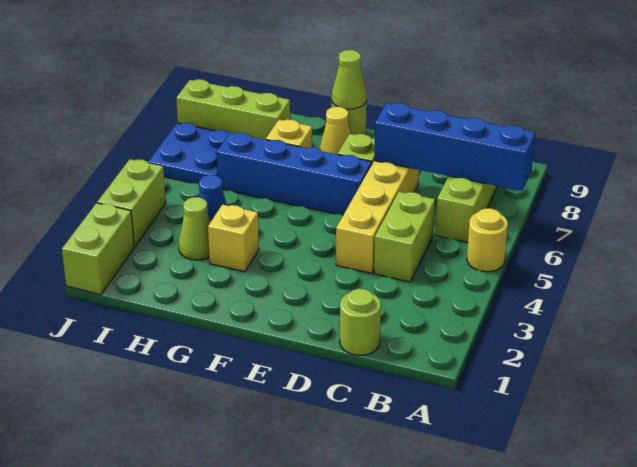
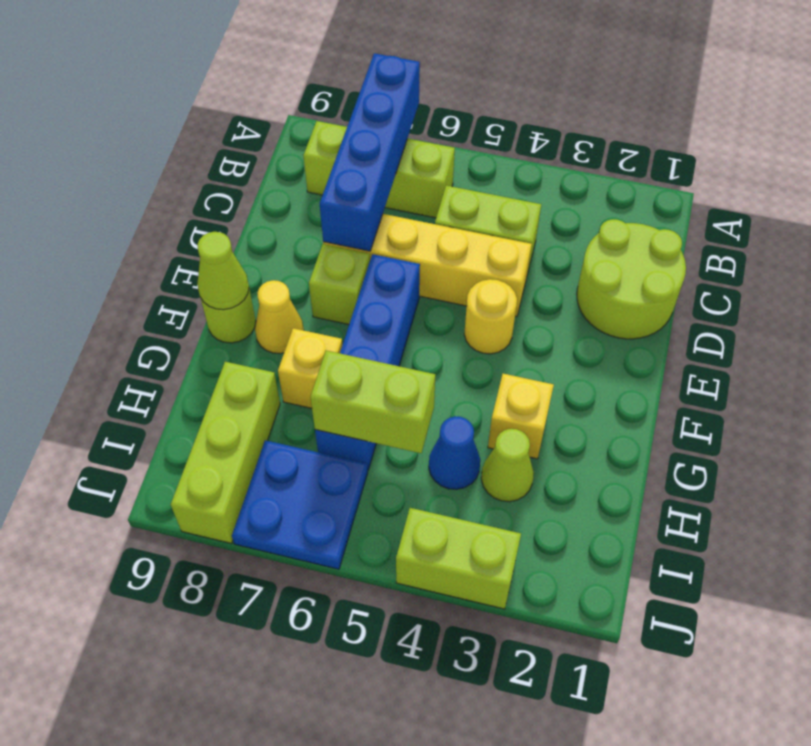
yellow round brick A5 level 1 -> yellow round brick E4 level 1
lime round brick C1 level 1 -> lime round brick C1:D2 level 1
lime brick J1:J2 level 1 -> lime brick H5:H6 level 2

